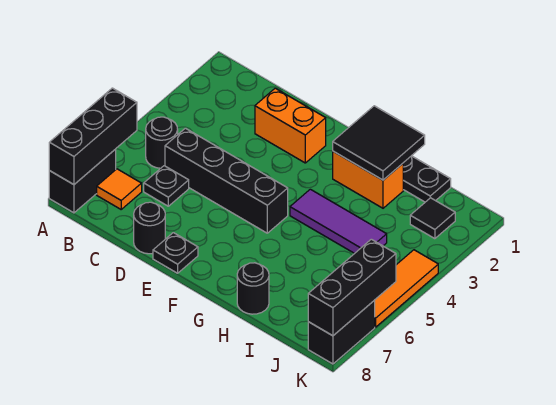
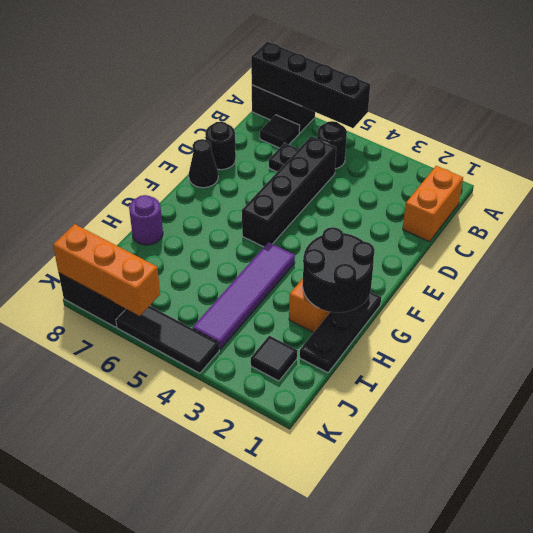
black brick A6:A8 level 2 -> black brick A5:A8 level 2
orange tile B7 level 1 -> black tile B7 level 1
orange brick D2:E2 level 1 -> orange brick B1:C1 level 1
black plate E8 level 1 -> black cone E8 level 1
black tile G1:H2 level 2 -> black round brick G1:H2 level 2
purple tile G4:I4 level 1 -> purple tile G4:J4 level 1
black round brick H8 level 1 -> purple round brick H8 level 1
orange tile K4:K6 level 1 -> black tile K4:K6 level 1
black brick K6:K8 level 2 -> orange brick K6:K8 level 2

